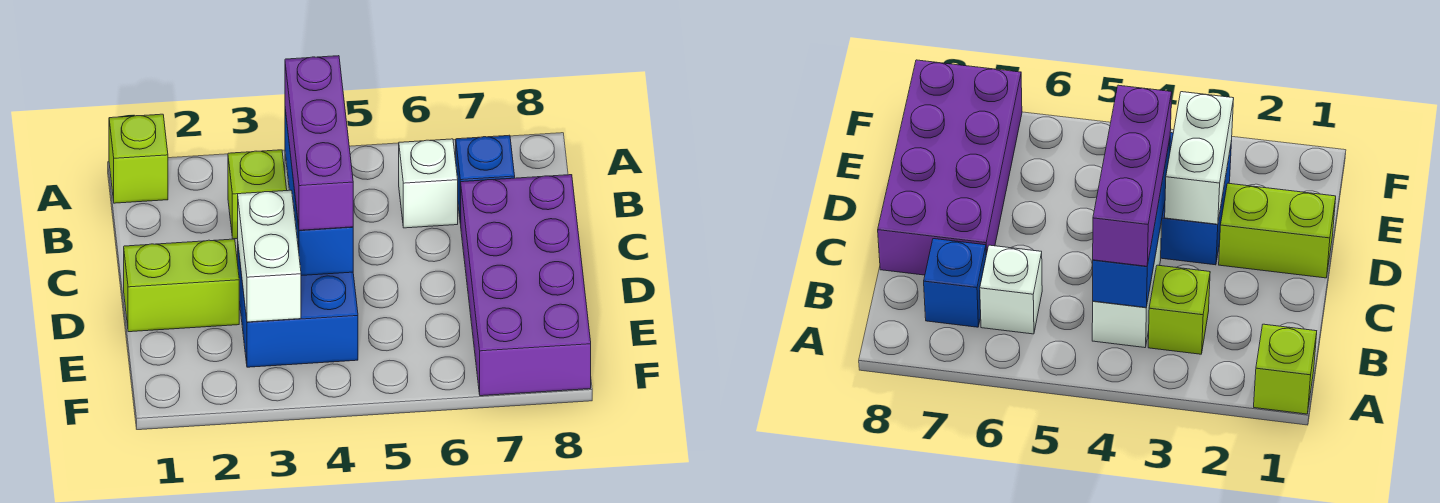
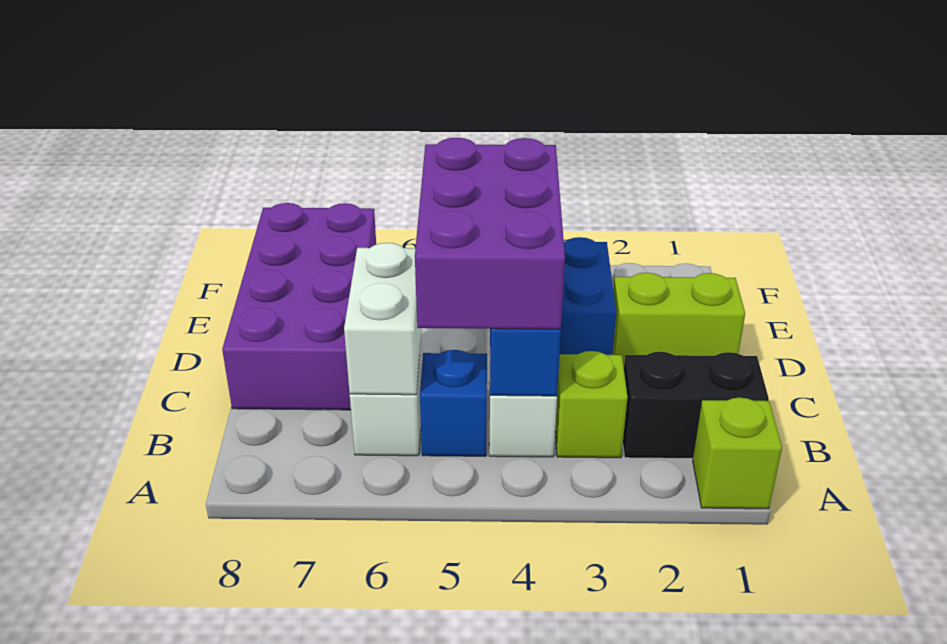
none -> black brick B1:B2 level 1
purple brick B4:D4 level 3 -> purple brick B4:D5 level 3
blue brick B7 level 1 -> blue brick B5 level 1
white brick D3:E3 level 2 -> white brick B6:C6 level 2

